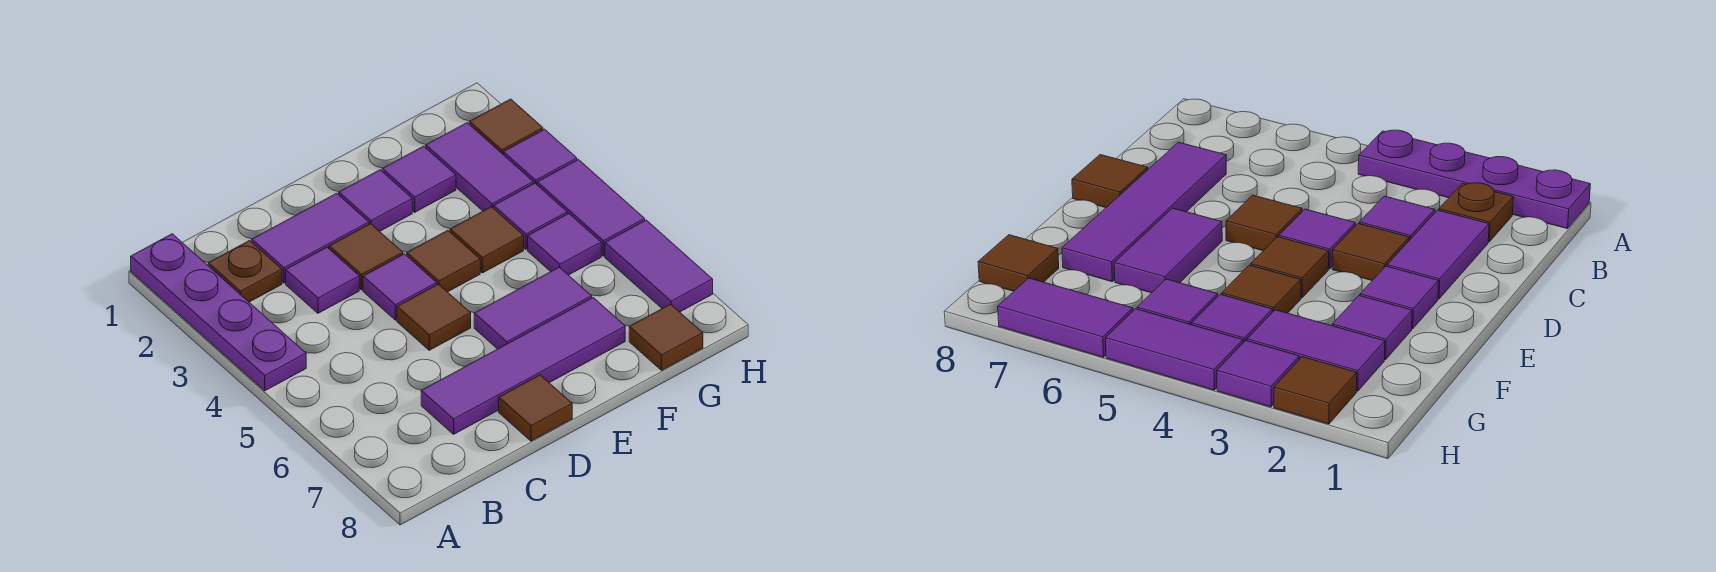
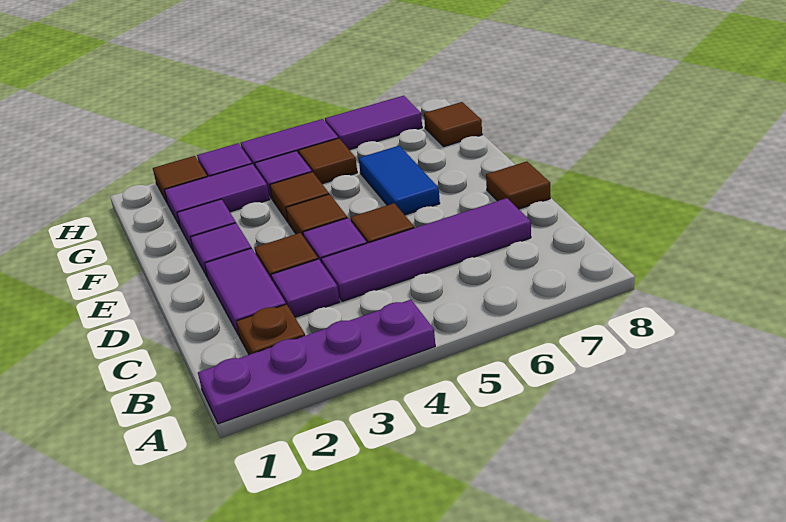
purple tile C7:F7 level 1 -> purple tile C4:C7 level 1
purple tile E6:F6 level 1 -> blue tile E6:F6 level 1
purple tile G5 level 1 -> brown tile G5 level 1

